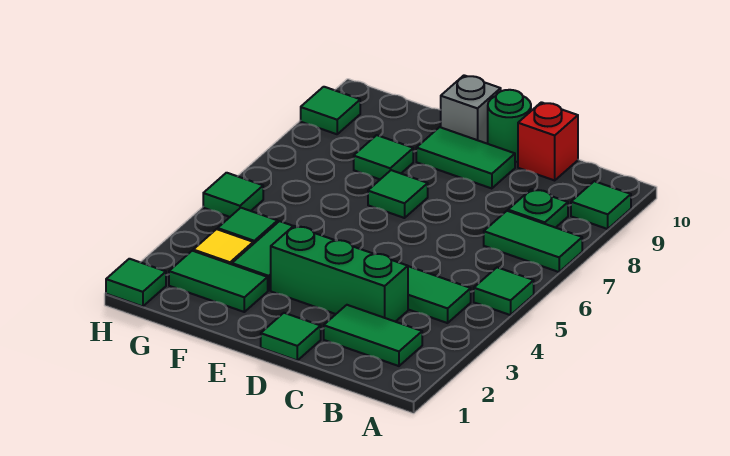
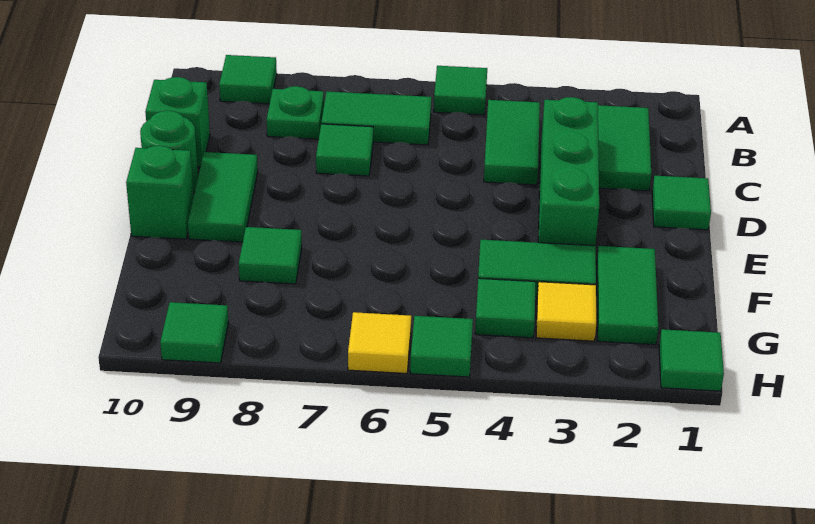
green tile A7:B7 level 1 -> green tile B6:B7 level 1
red brick C10 level 1 -> green brick C10 level 1
green tile E7 level 1 -> green tile C7 level 1
grey brick E10 level 1 -> green brick E10 level 1
none -> yellow tile H6 level 1

